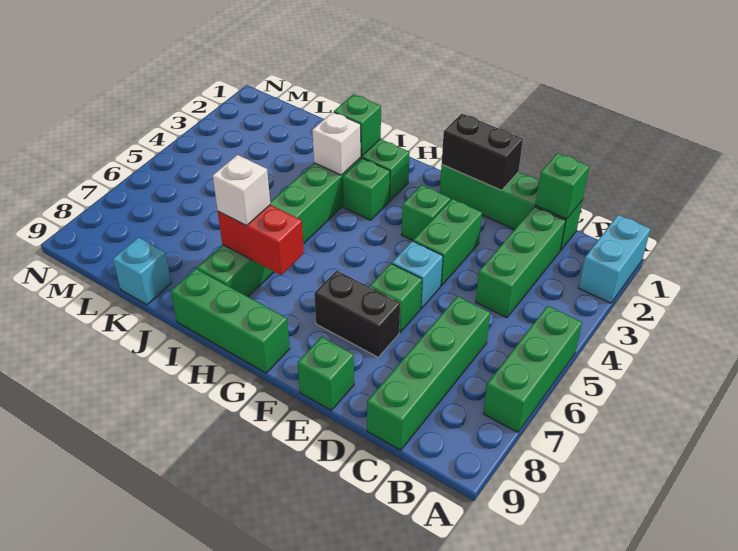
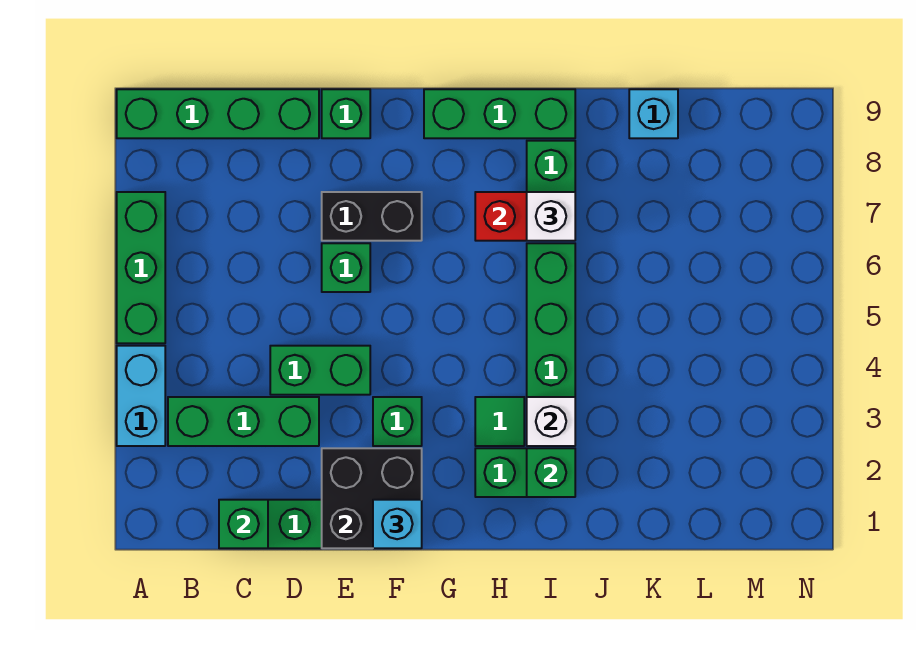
cyan brick A1:A2 level 1 -> cyan brick A3:A4 level 1
green brick C2:C4 level 1 -> green brick B3:D3 level 1
green brick C6:C9 level 1 -> green brick A9:D9 level 1
black brick E1:F1 level 2 -> black brick E1:F2 level 2
green brick E3:E4 level 1 -> green brick D4:E4 level 1
cyan brick E5 level 1 -> cyan brick F1 level 3
green brick H3 level 1 -> green tile H3 level 1

